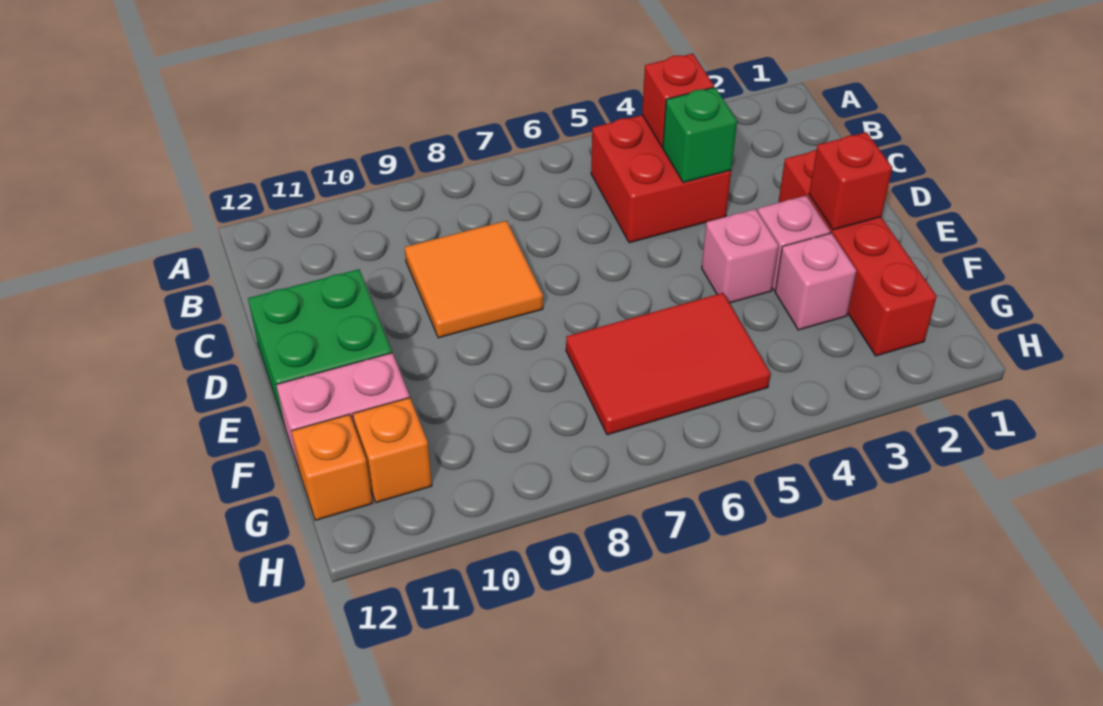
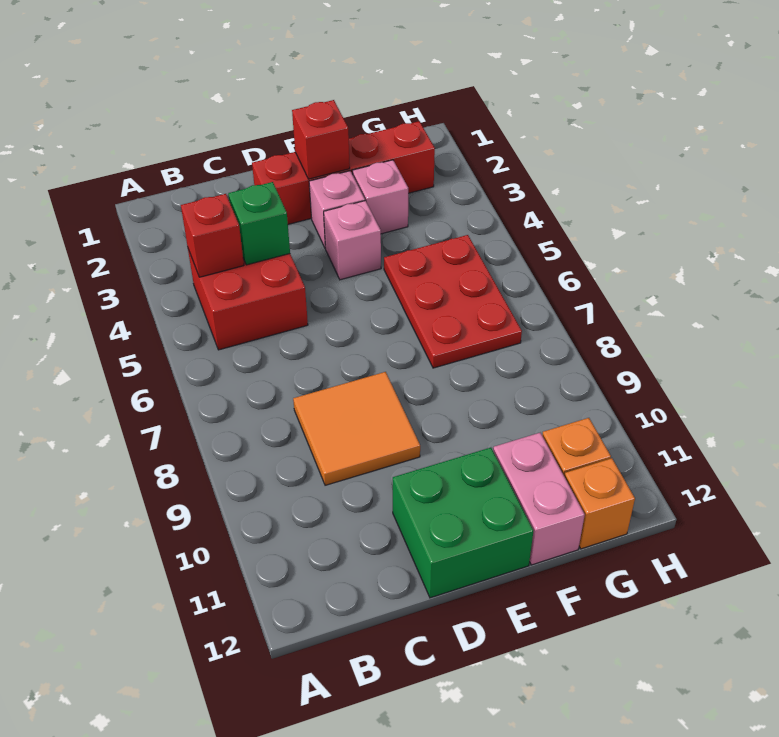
red tile F5:G7 level 1 -> red plate F5:G7 level 1

